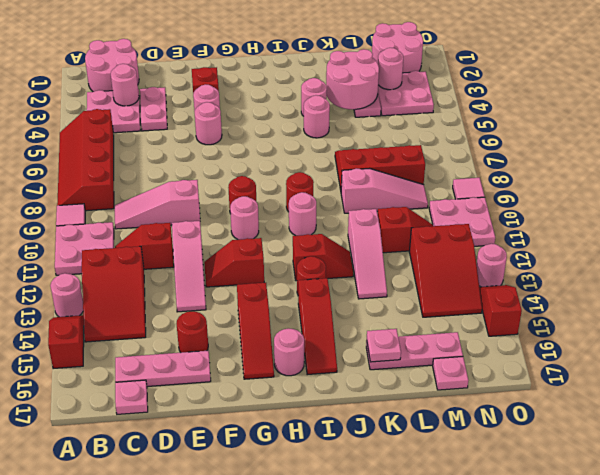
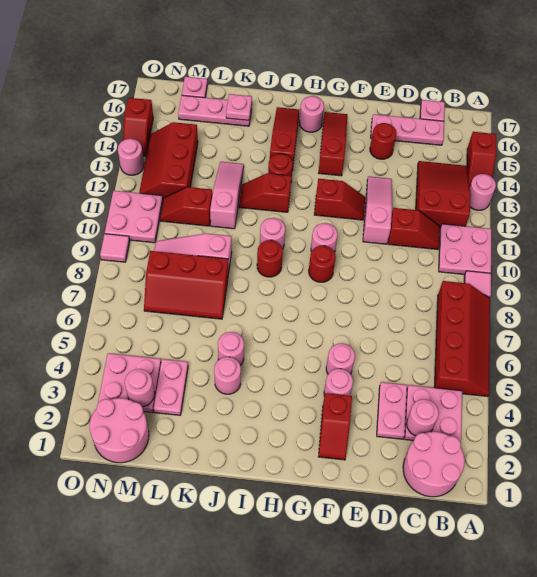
pink slope C9:E9 level 1 top E -> none
pink round brick K3:L4 level 2 -> none
red slope M12:N14 level 1 top 12 -> red slope M12:N14 level 1 top M

